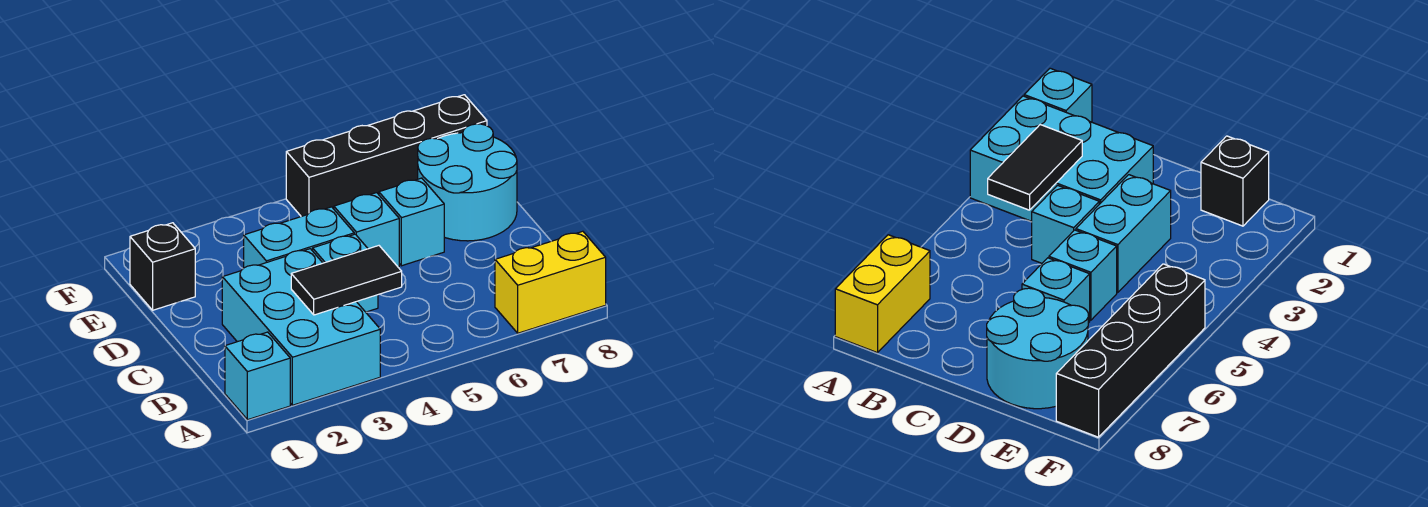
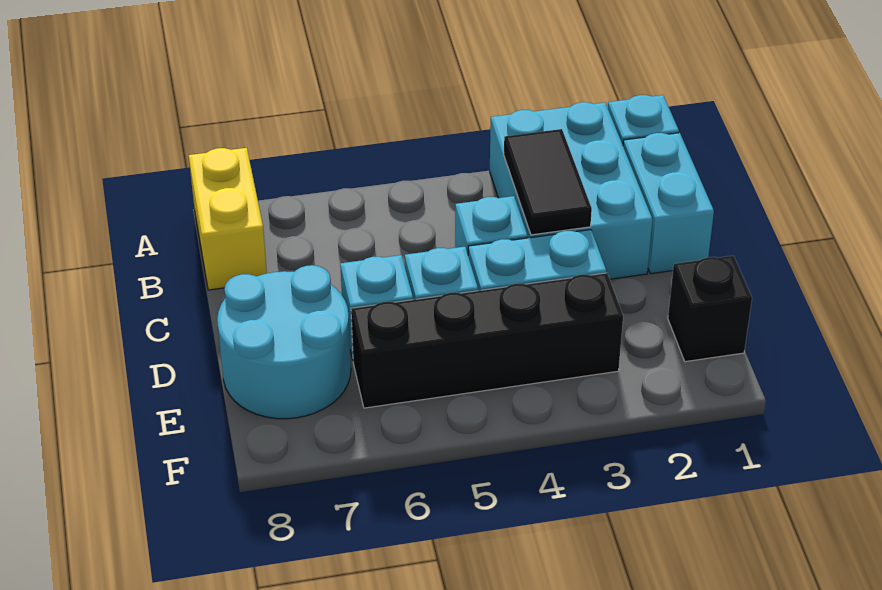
yellow brick A7:A8 level 1 -> yellow brick A8:B8 level 1
none -> cyan brick B1:C1 level 1
black tile B3:B4 level 2 -> black tile B3:C3 level 2
black brick F5:F8 level 1 -> black brick E3:E6 level 1

